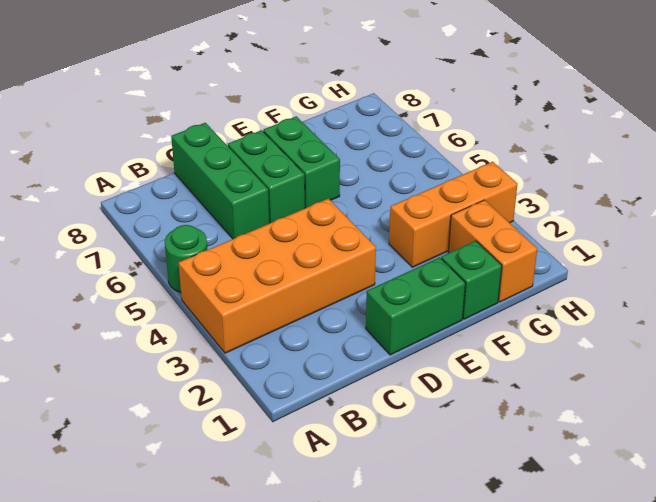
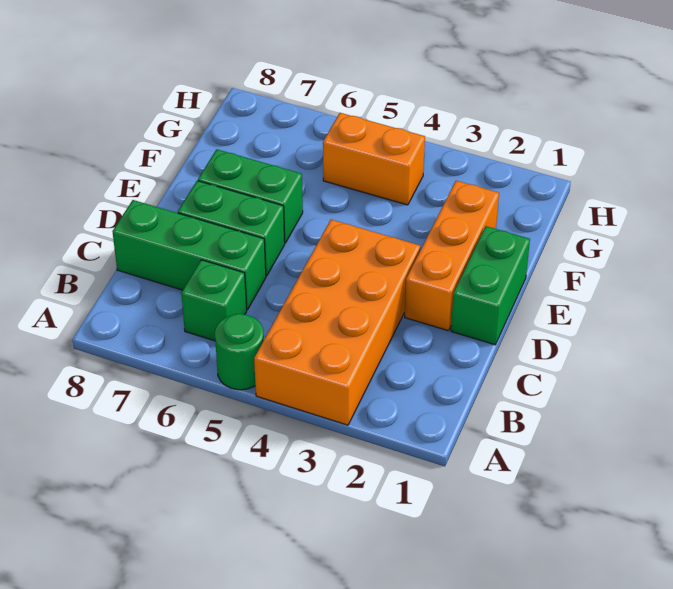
green brick F1 level 1 -> green brick B6 level 1
orange brick F3:H3 level 1 -> orange brick D2:F2 level 1
orange brick G1:G2 level 1 -> orange brick G4:G5 level 1

